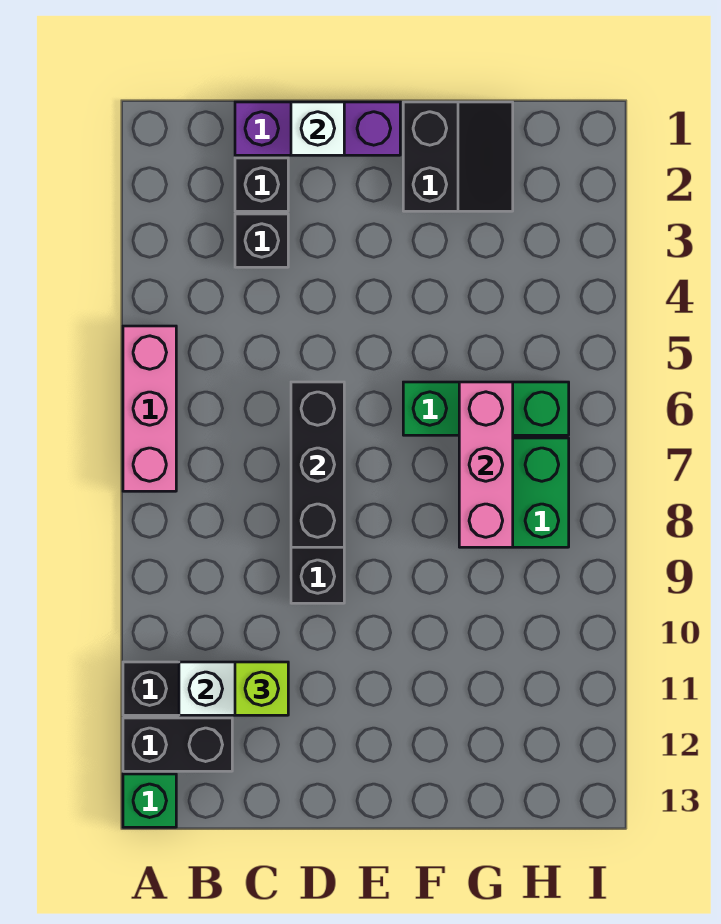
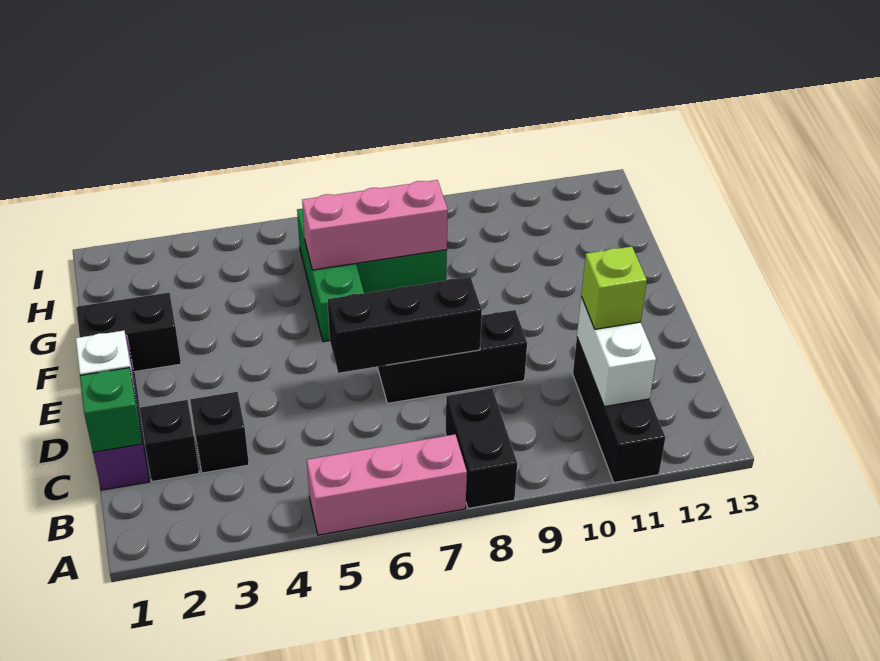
black brick A12:B12 level 1 -> black brick A8:B8 level 1
green brick A13 level 1 -> green brick C1 level 2

